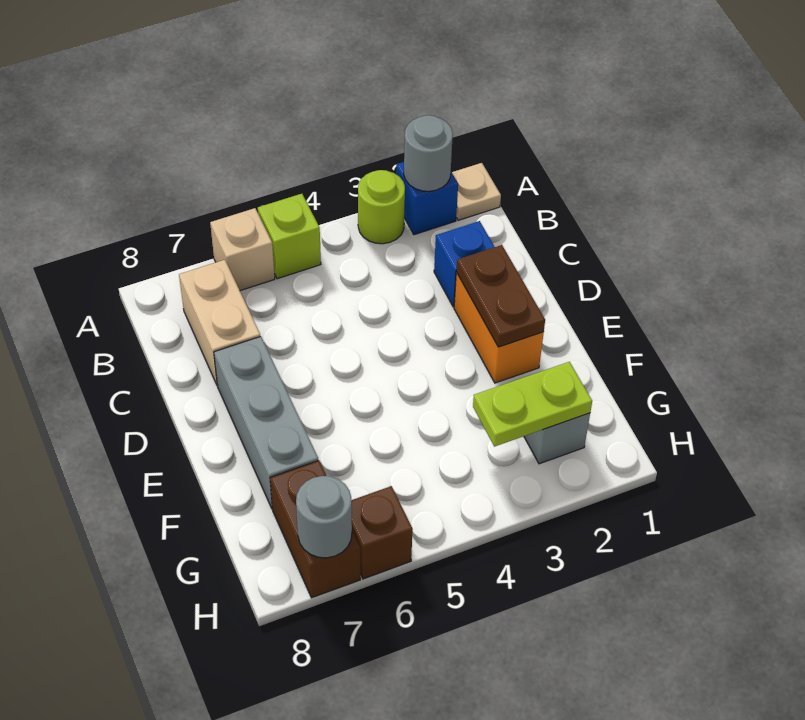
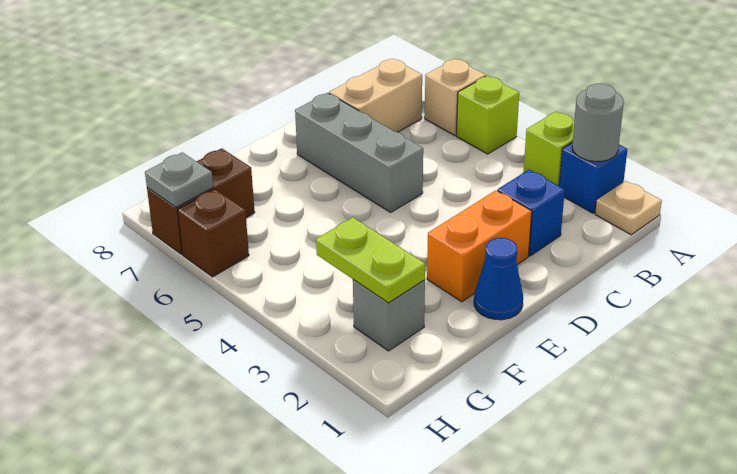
lime round brick A3 level 1 -> lime brick A3 level 1
brown plate D2:E2 level 2 -> none
grey brick D7:F7 level 1 -> grey brick D5:D7 level 1
none -> blue cone E1 level 1
grey round brick H7 level 2 -> grey plate H7 level 2

